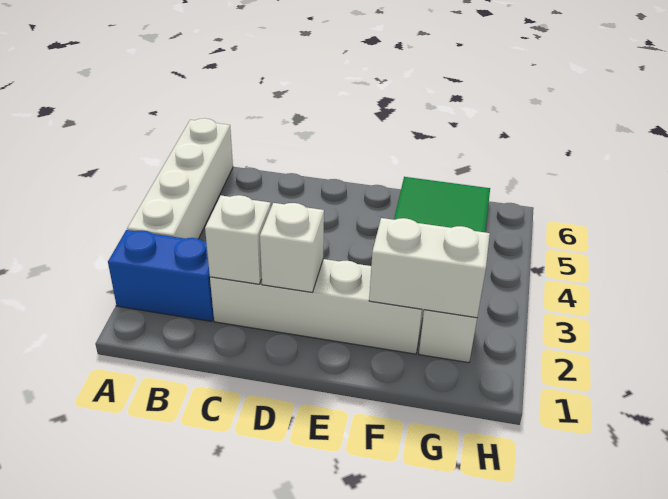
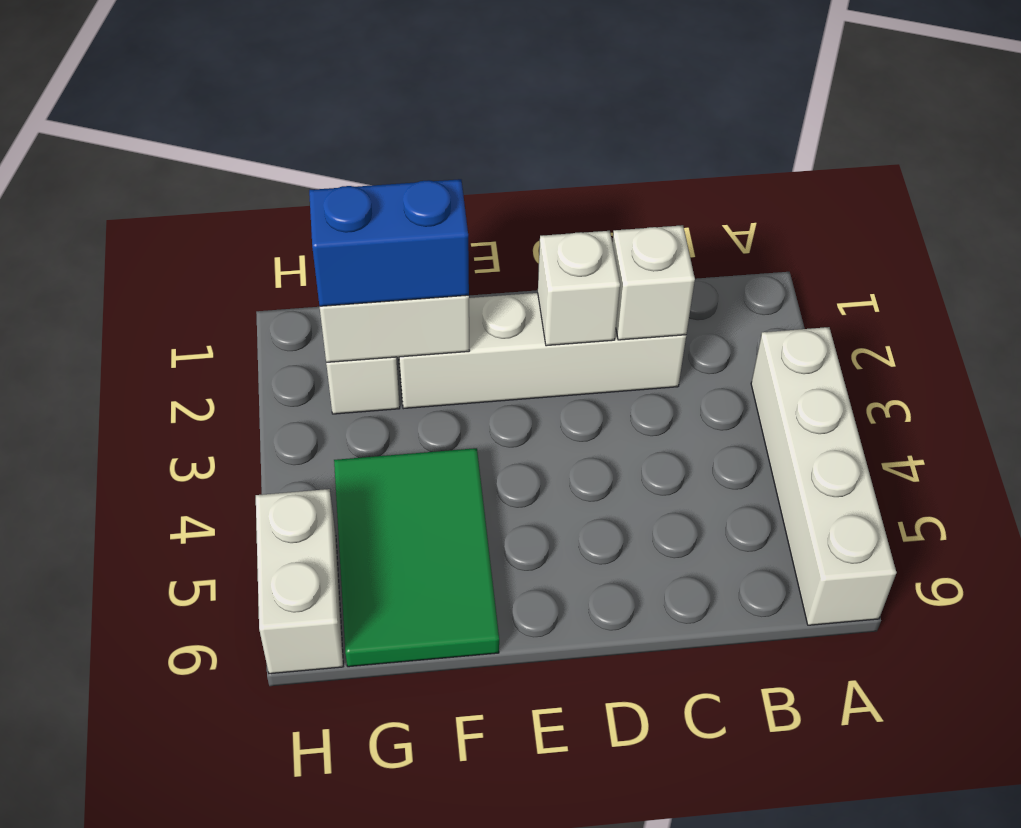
blue brick A2:B2 level 1 -> blue brick F2:G2 level 3
none -> white brick H5:H6 level 1

